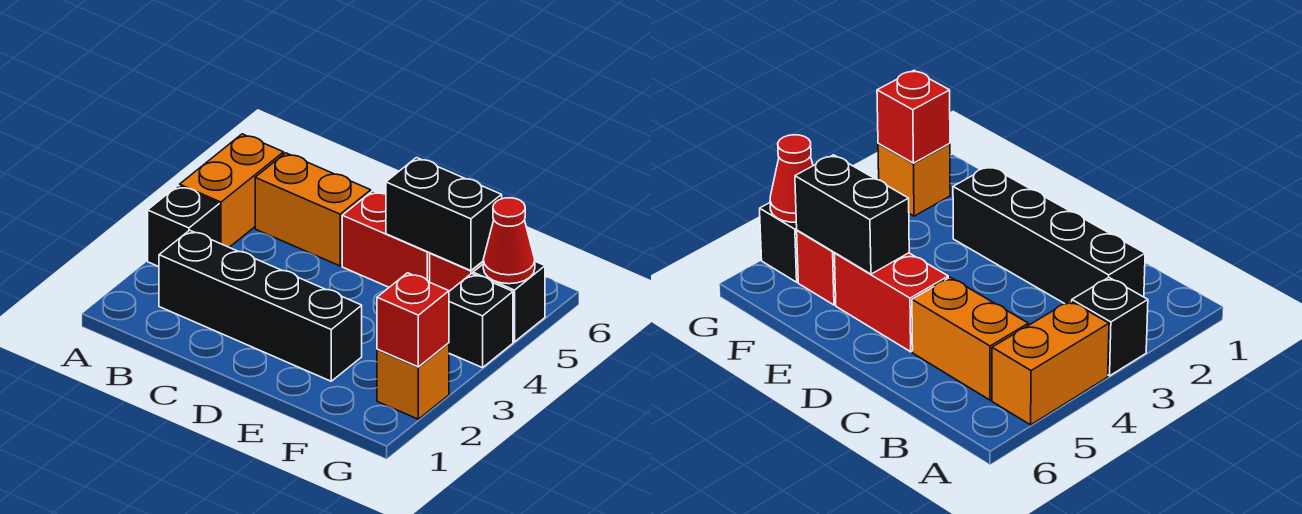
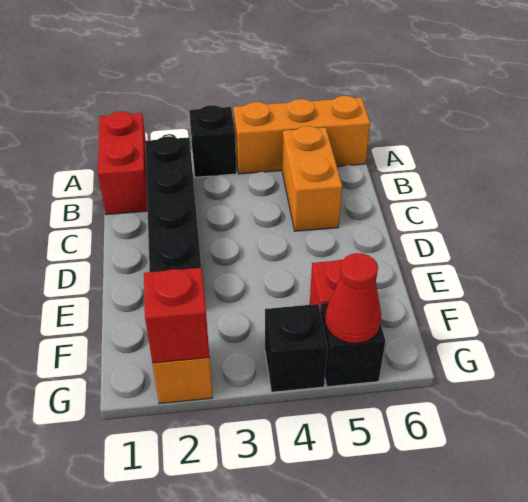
orange brick A4:A5 level 1 -> orange brick A4:A6 level 1
red brick D5:E5 level 1 -> red brick A1:B1 level 1
black brick E5:F5 level 2 -> none

